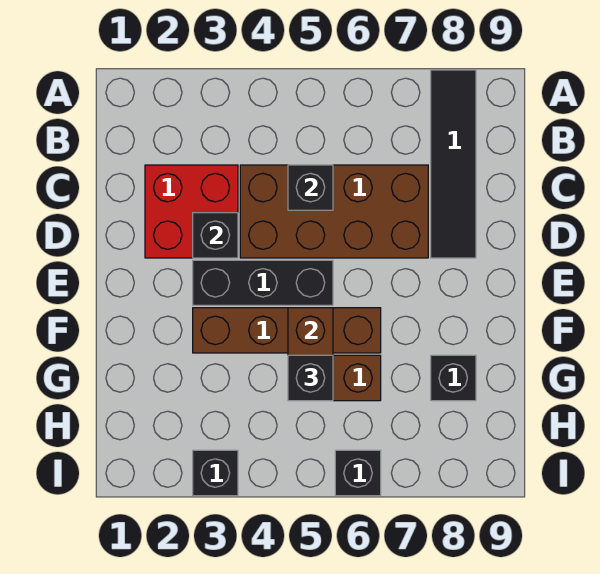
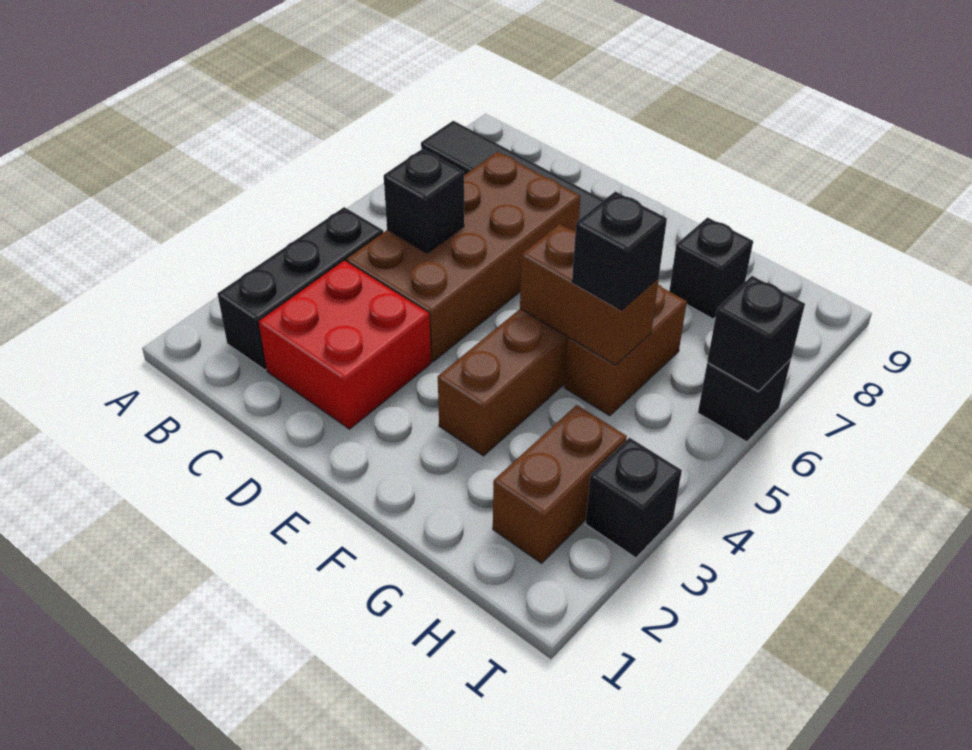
black brick D3 level 2 -> black brick I6 level 2
black brick E3:E5 level 1 -> black brick B2:B4 level 1
none -> brown brick H2:H3 level 1

